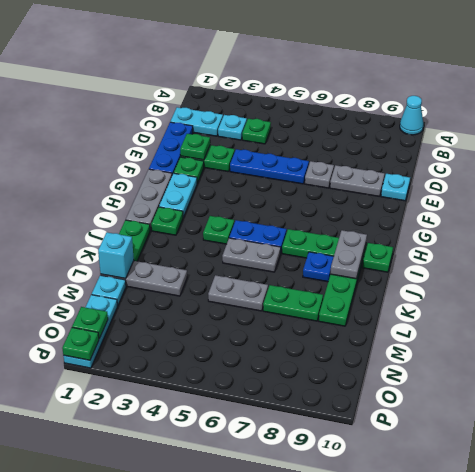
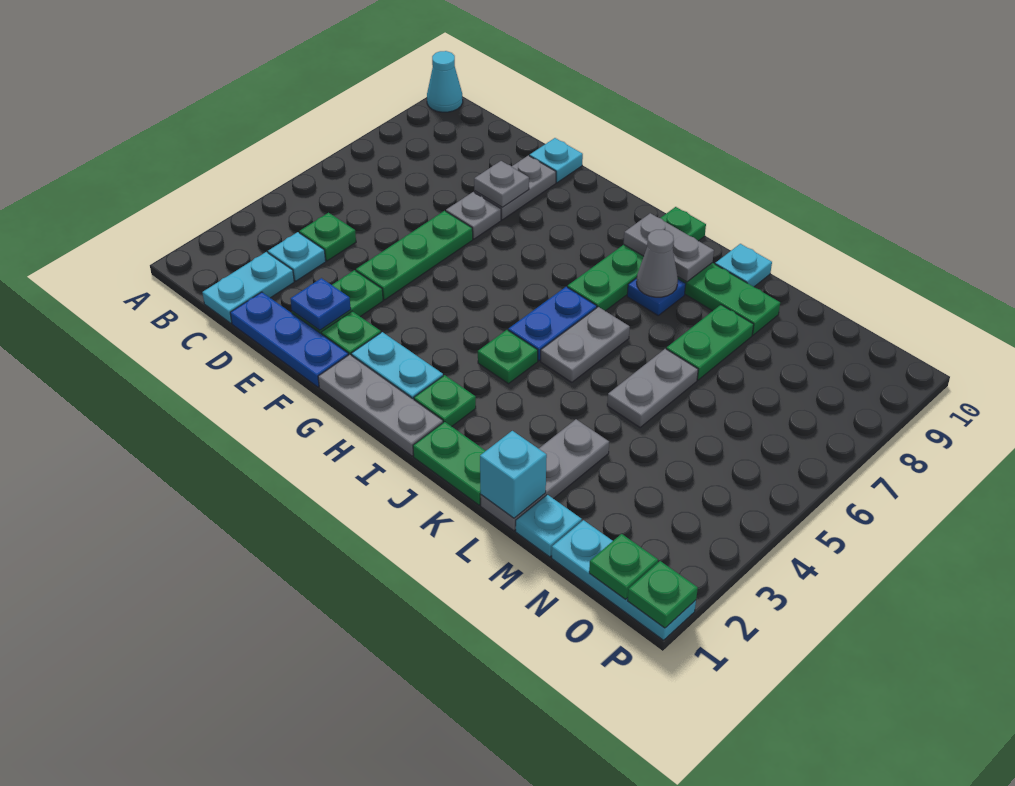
green plate E2 level 2 -> blue plate E2 level 2
blue plate E4:E6 level 1 -> green plate E4:E6 level 1
none -> grey plate E8 level 2
none -> grey cone J8 level 2
none -> cyan plate K10 level 1

